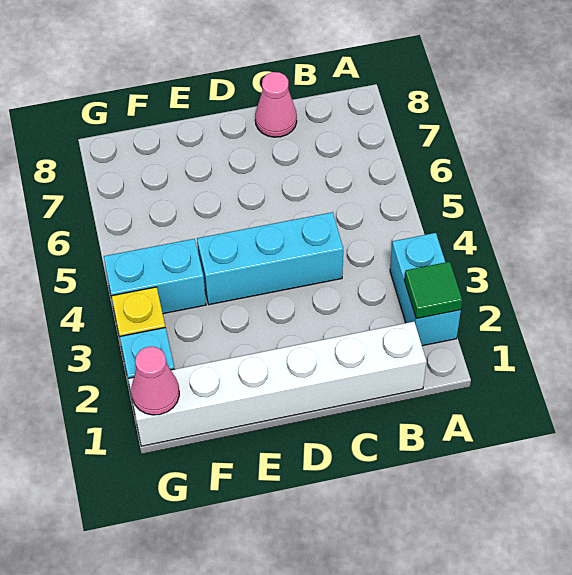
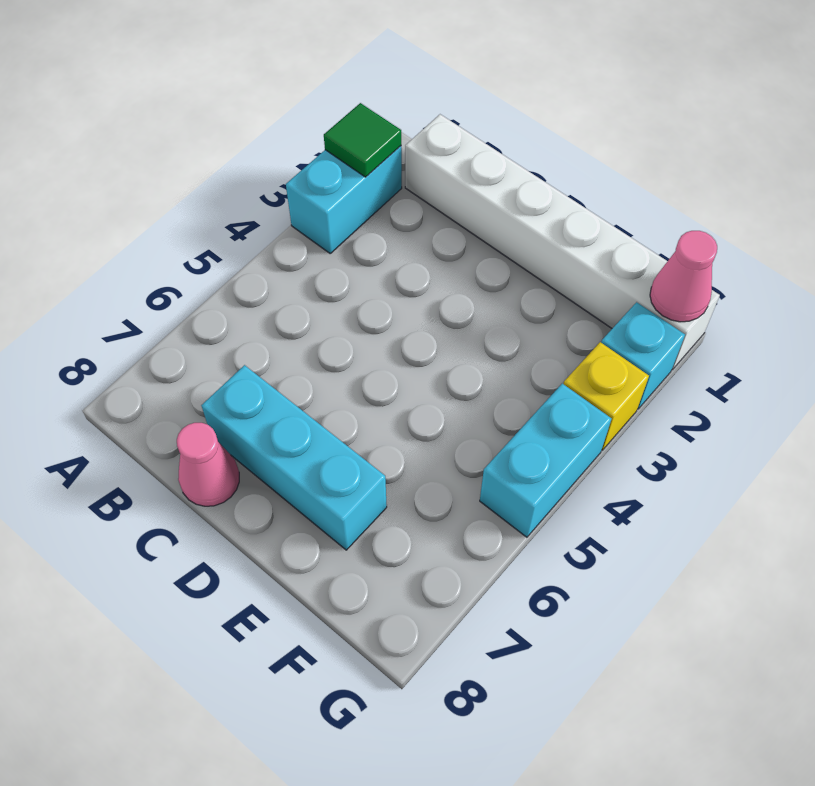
cyan brick C4:E4 level 1 -> cyan brick C7:E7 level 1
cyan brick F4:G4 level 1 -> cyan brick G4:G5 level 1

